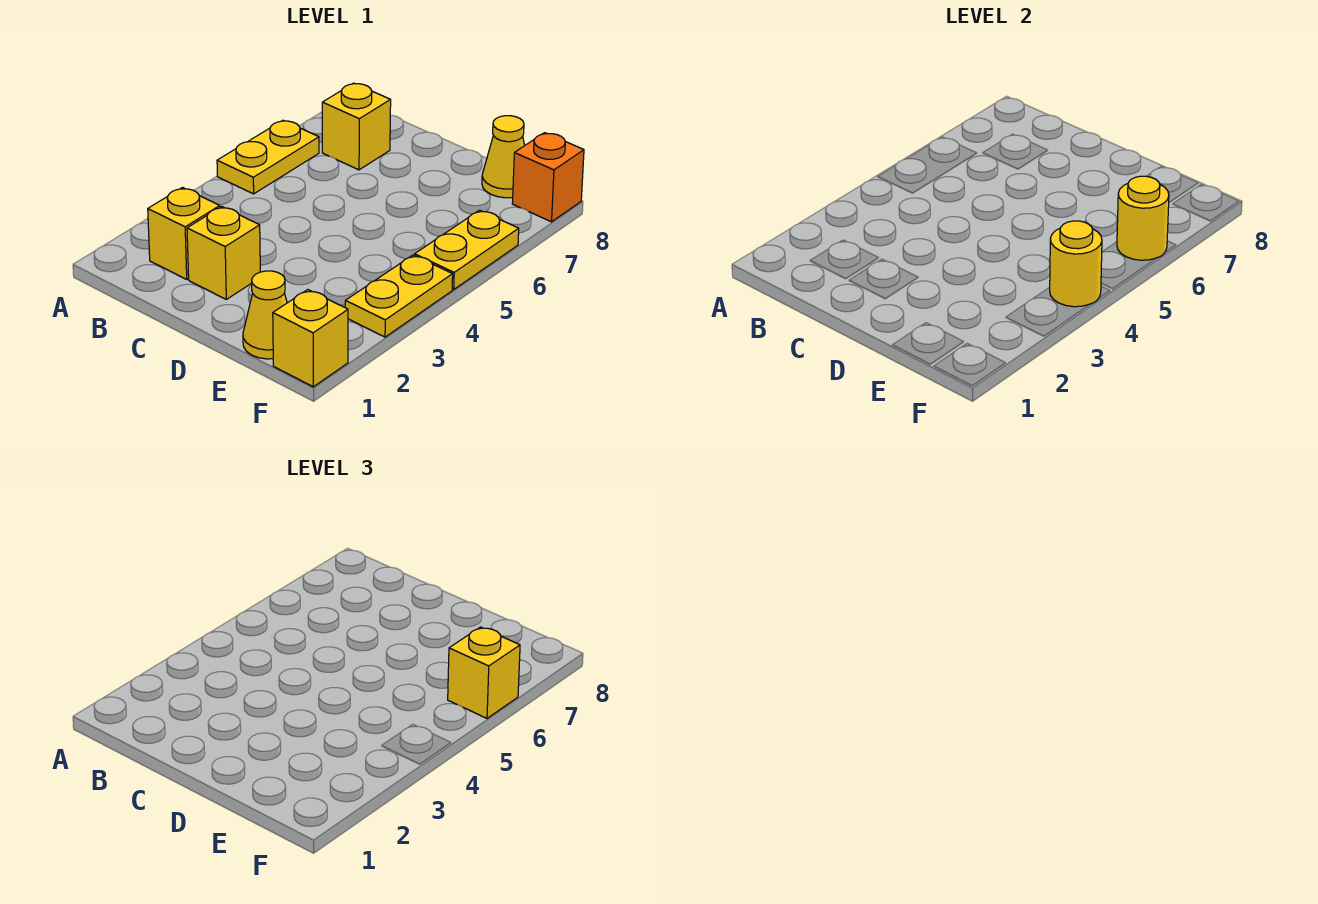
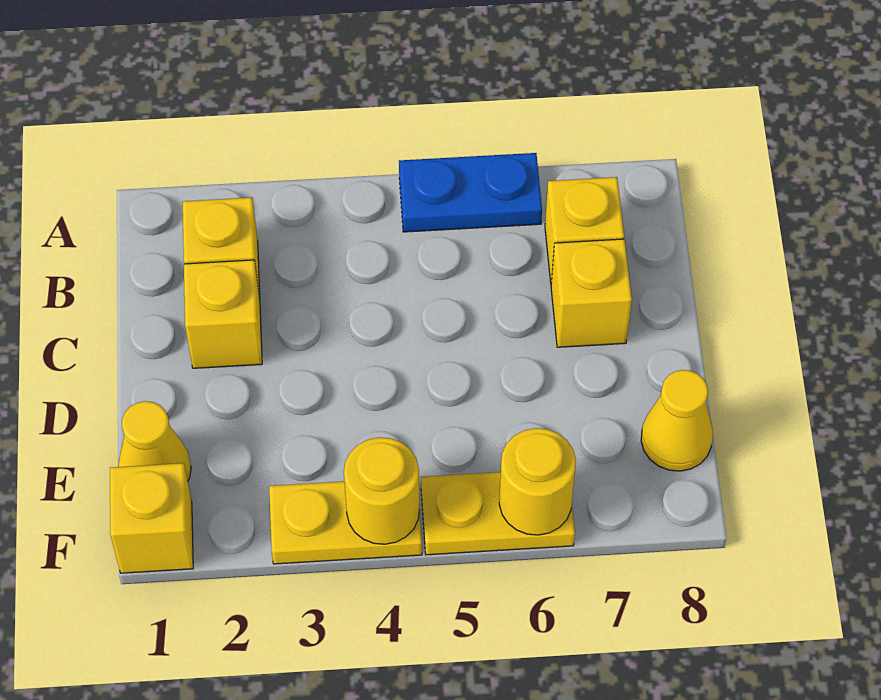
yellow plate A5:A6 level 1 -> blue plate A5:A6 level 1
yellow brick F6 level 3 -> yellow brick C7 level 1
orange brick F8 level 1 -> none

